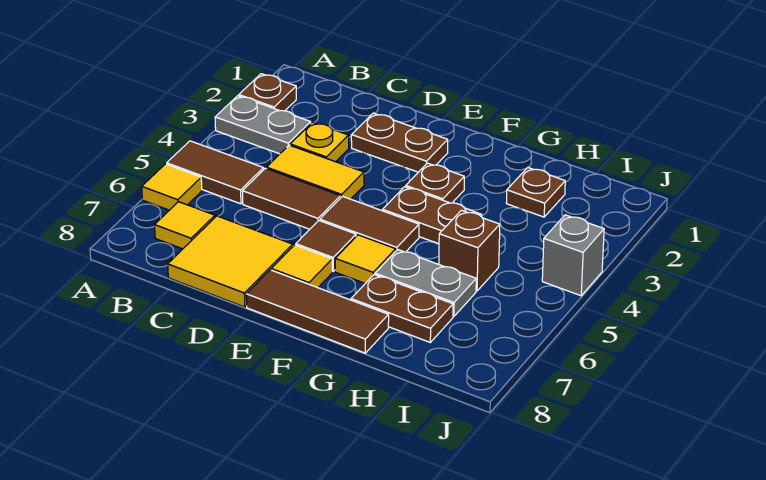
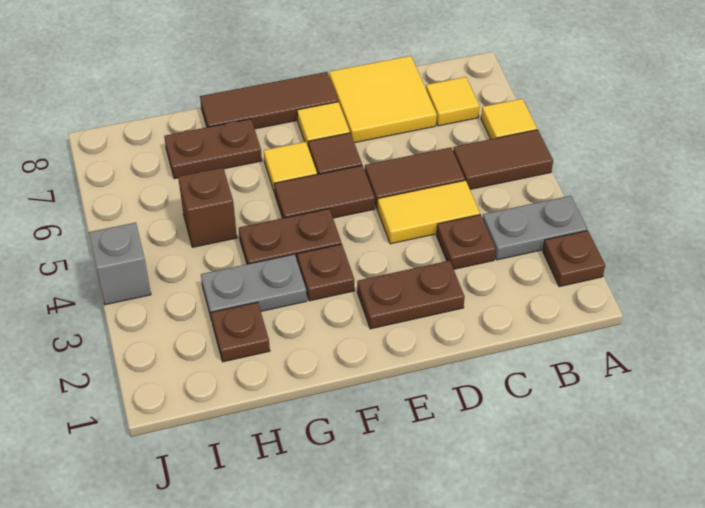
yellow plate C3 level 1 -> brown plate C3 level 1
grey plate G6:H6 level 1 -> grey plate G3:H3 level 1

